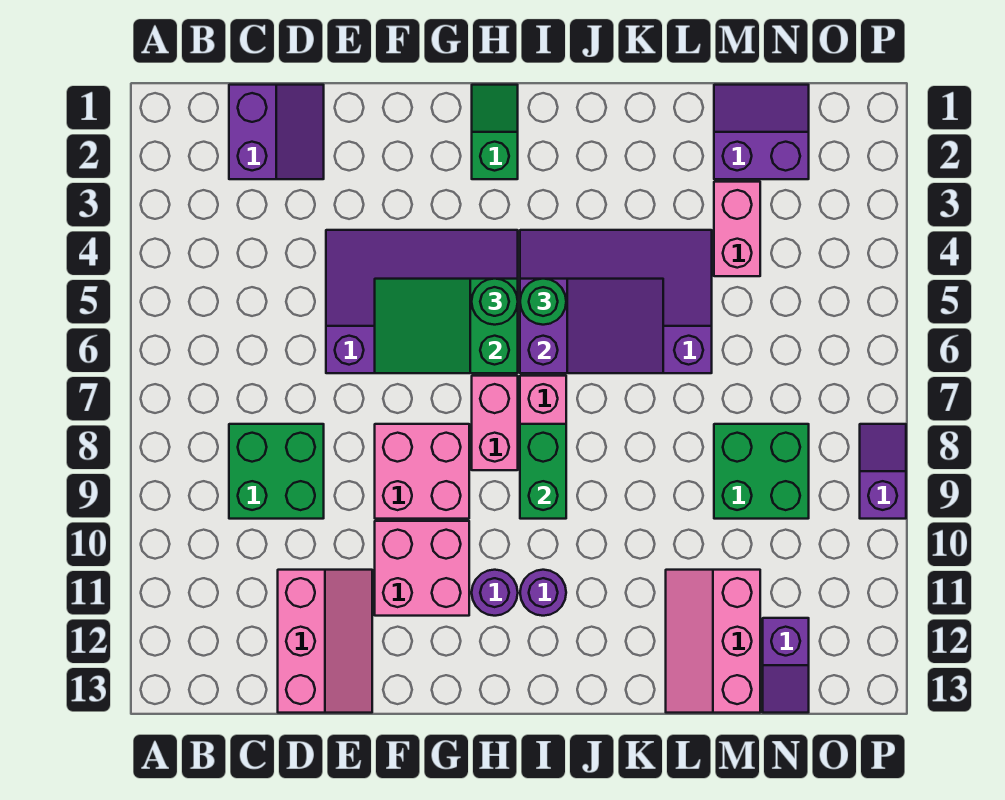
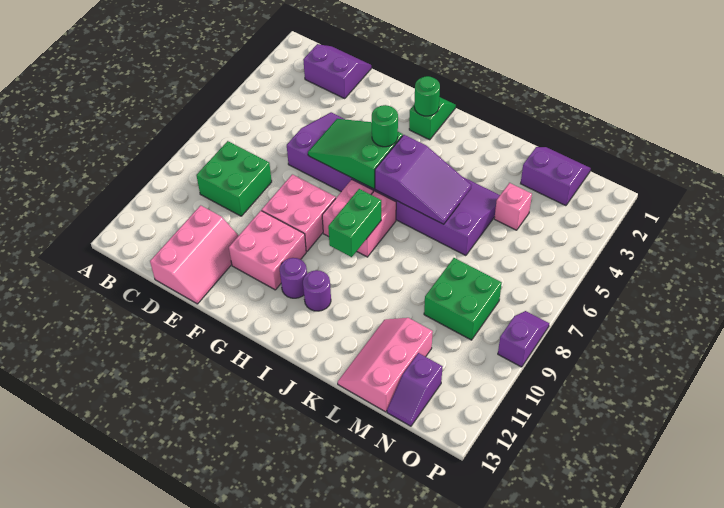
purple slope C1:D2 level 1 top C -> purple slope C1:D2 level 1 top 2
green round brick I5 level 3 -> green round brick H2 level 2
pink brick M3:M4 level 1 -> pink brick M4 level 1

